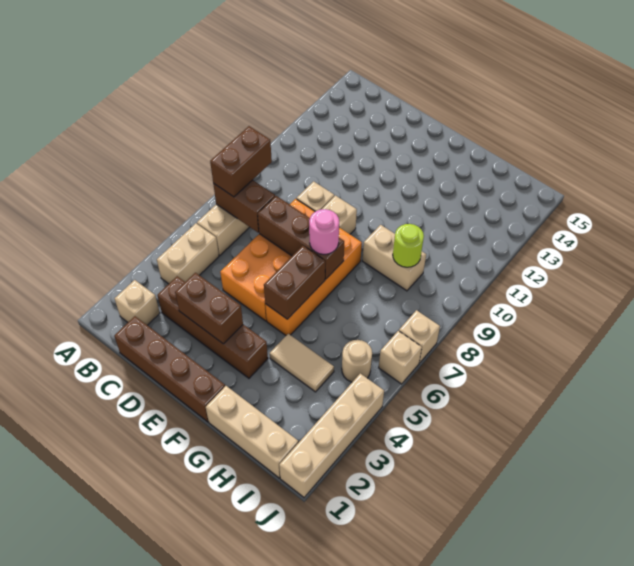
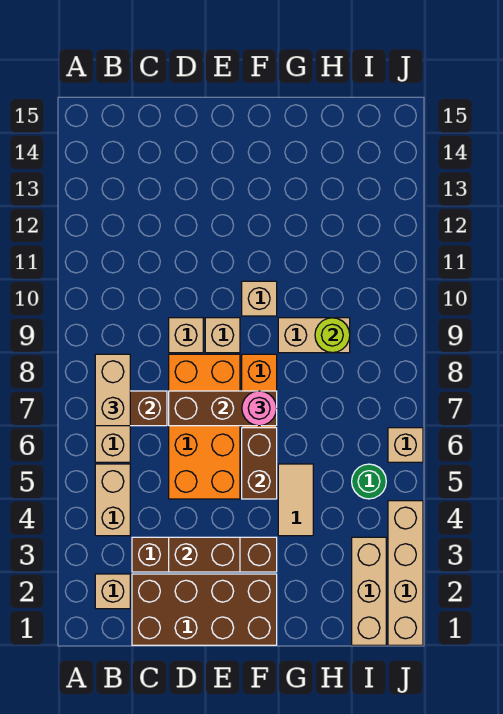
brown brick B7:B8 level 3 -> tan brick B7:B8 level 3
brown brick C1:F1 level 1 -> brown brick C1:F2 level 1
tan brick G1:I1 level 1 -> tan brick I1:I3 level 1
tan tile G4:H4 level 1 -> tan tile G4:G5 level 1
tan round brick I5 level 1 -> green round brick I5 level 1
tan brick J7 level 1 -> tan brick F10 level 1

